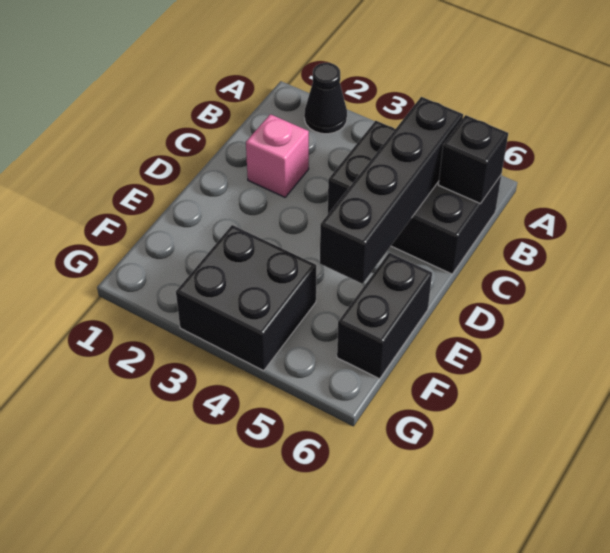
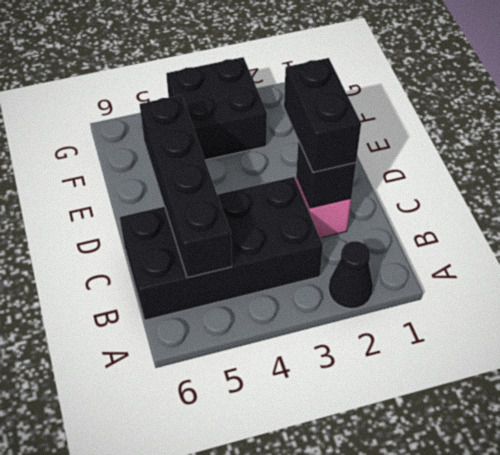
black brick B4:C6 level 1 -> black brick B3:C6 level 1
black brick B6 level 2 -> black brick C2 level 2
black brick E6:F6 level 1 -> black brick C2:D2 level 3

